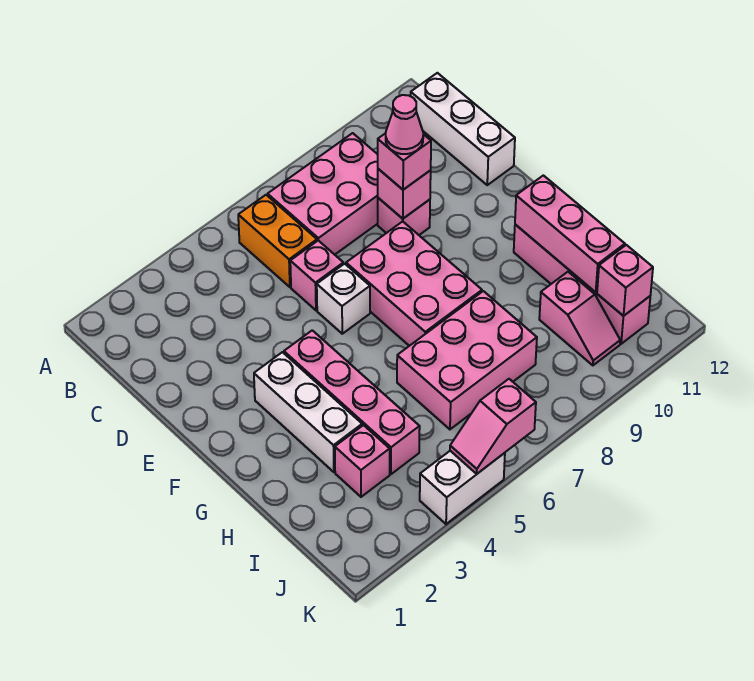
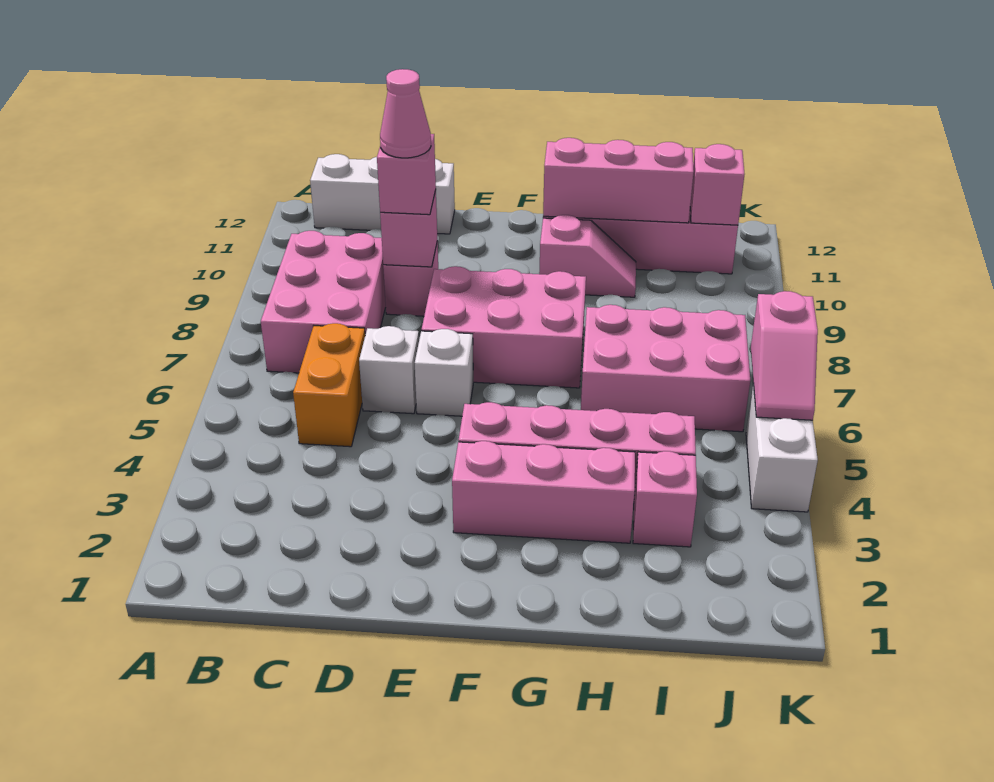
orange brick B6:C6 level 1 -> orange brick C5:C6 level 1
pink brick D6 level 1 -> white brick D6 level 1
white brick F3:H3 level 1 -> pink brick F3:H3 level 1
pink brick H6:I8 level 1 -> pink brick H6:J7 level 1
pink slope I10:J10 level 1 top I -> pink slope G10:H10 level 1 top G

